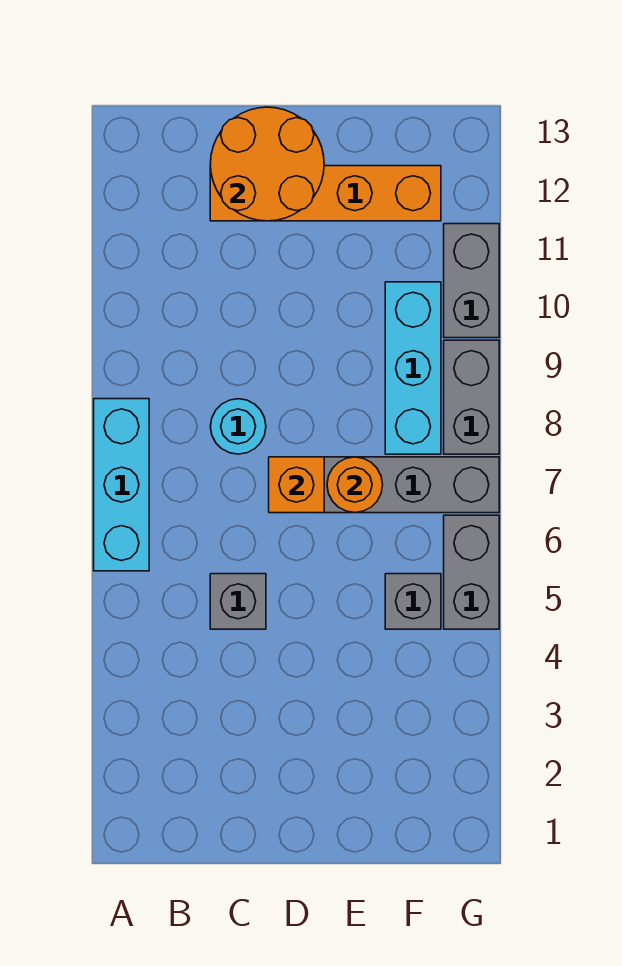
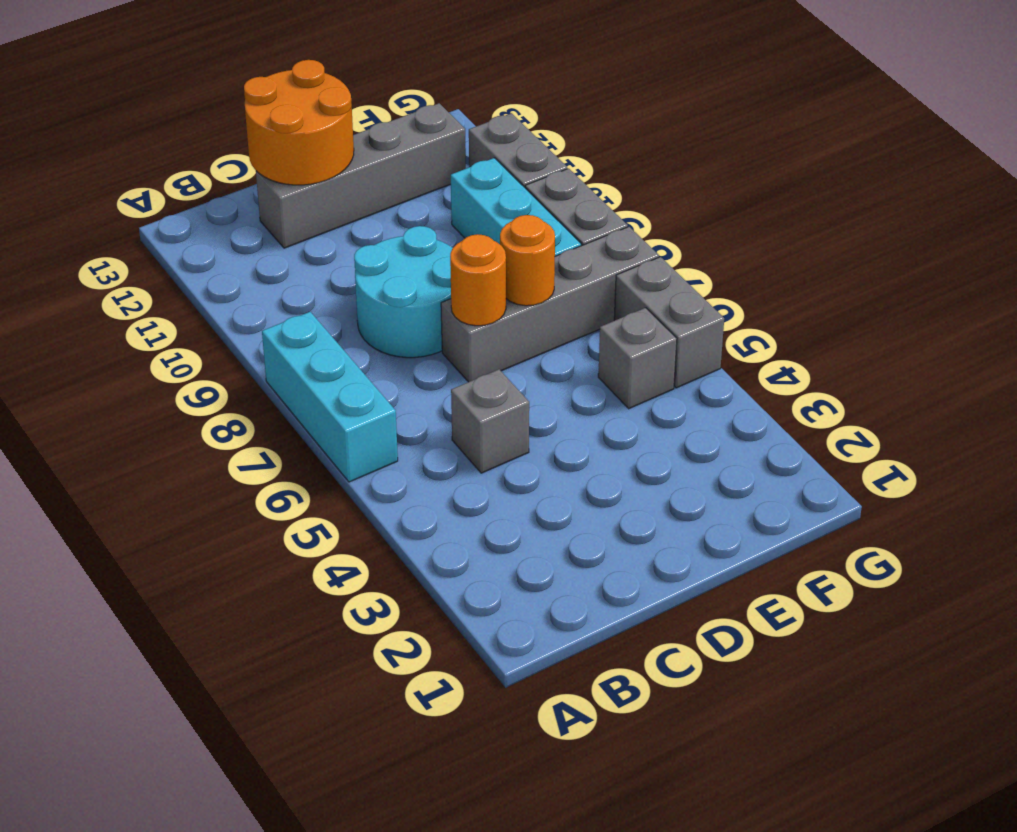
cyan round brick C8 level 1 -> cyan round brick C8:D9 level 1
orange brick C12:F12 level 1 -> grey brick C12:F12 level 1
orange brick D7 level 2 -> orange round brick D7 level 2

